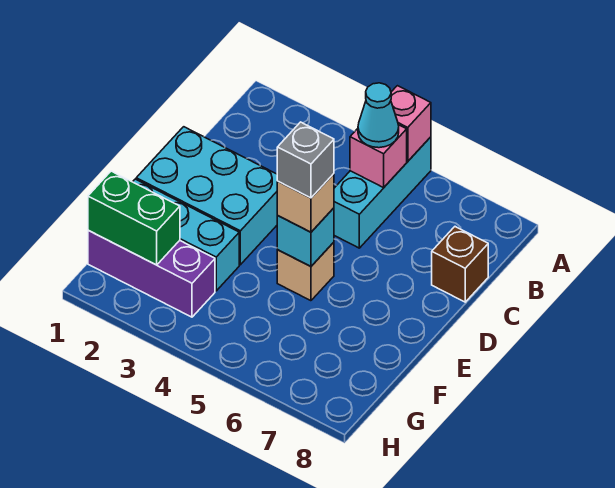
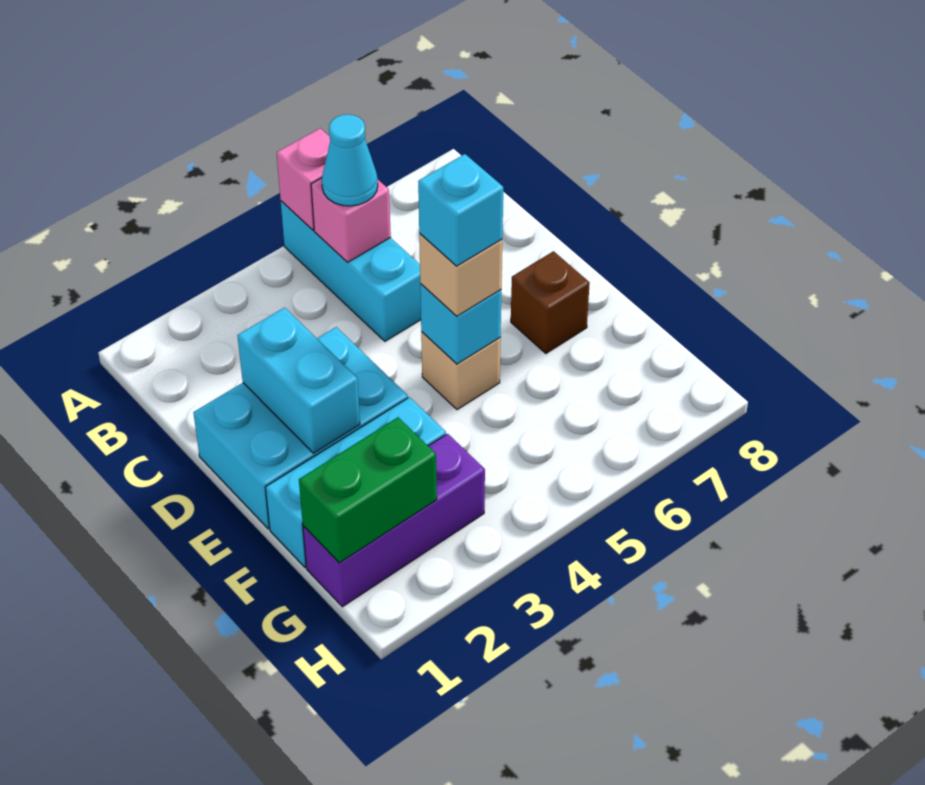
brown brick C8 level 1 -> brown brick E7 level 1
none -> cyan brick D2:E2 level 2
grey brick E5 level 4 -> cyan brick E5 level 4

